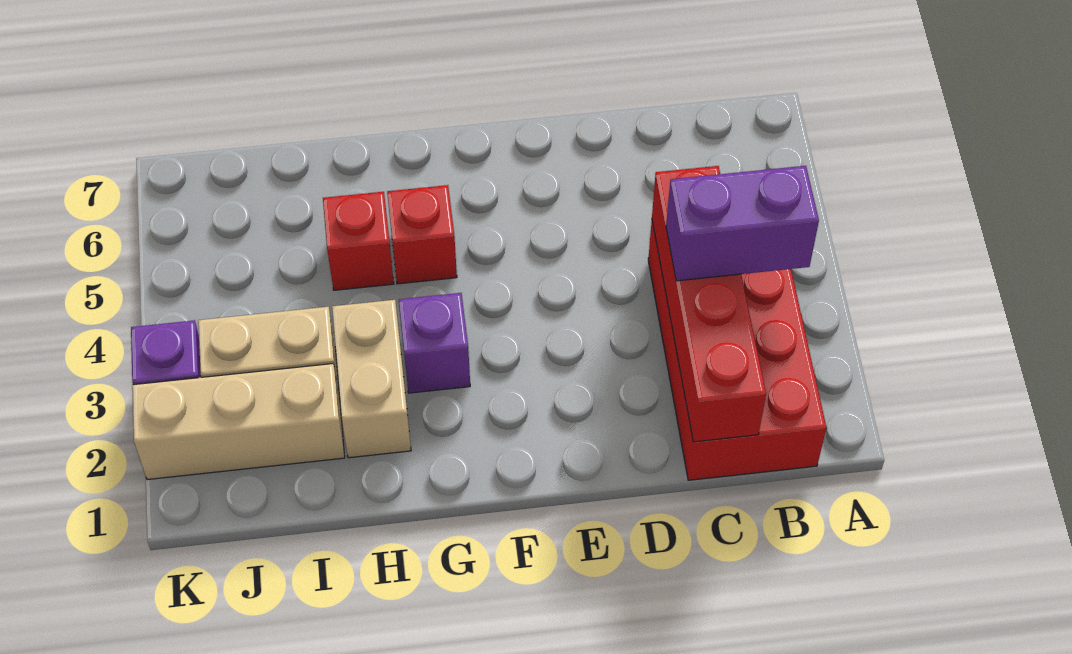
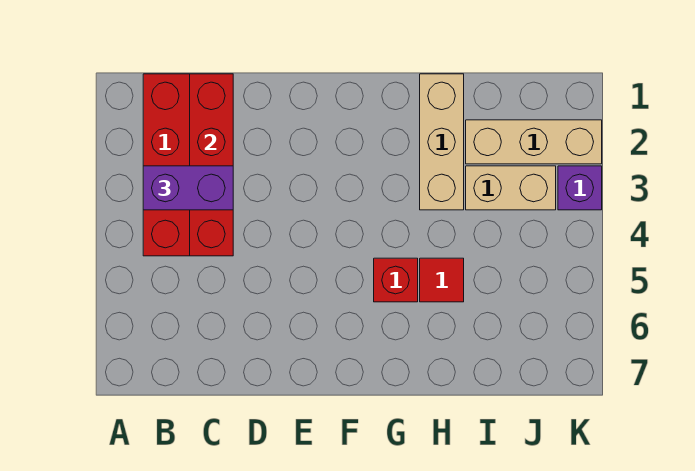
purple brick G3 level 1 -> none
tan brick H2:H3 level 1 -> tan brick H1:H3 level 1
red brick H5 level 1 -> red tile H5 level 1

